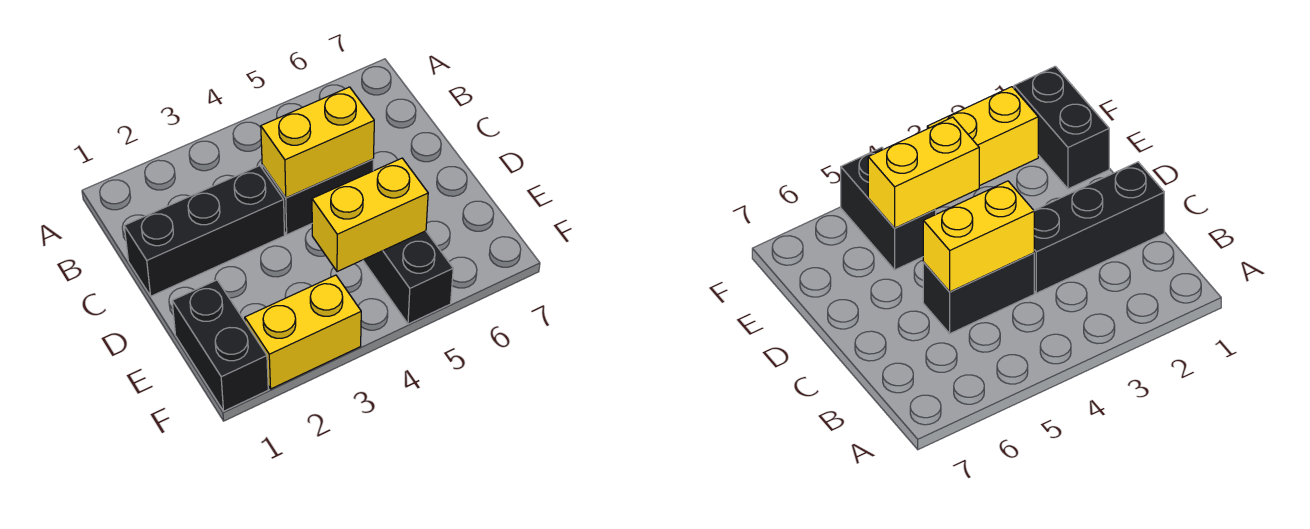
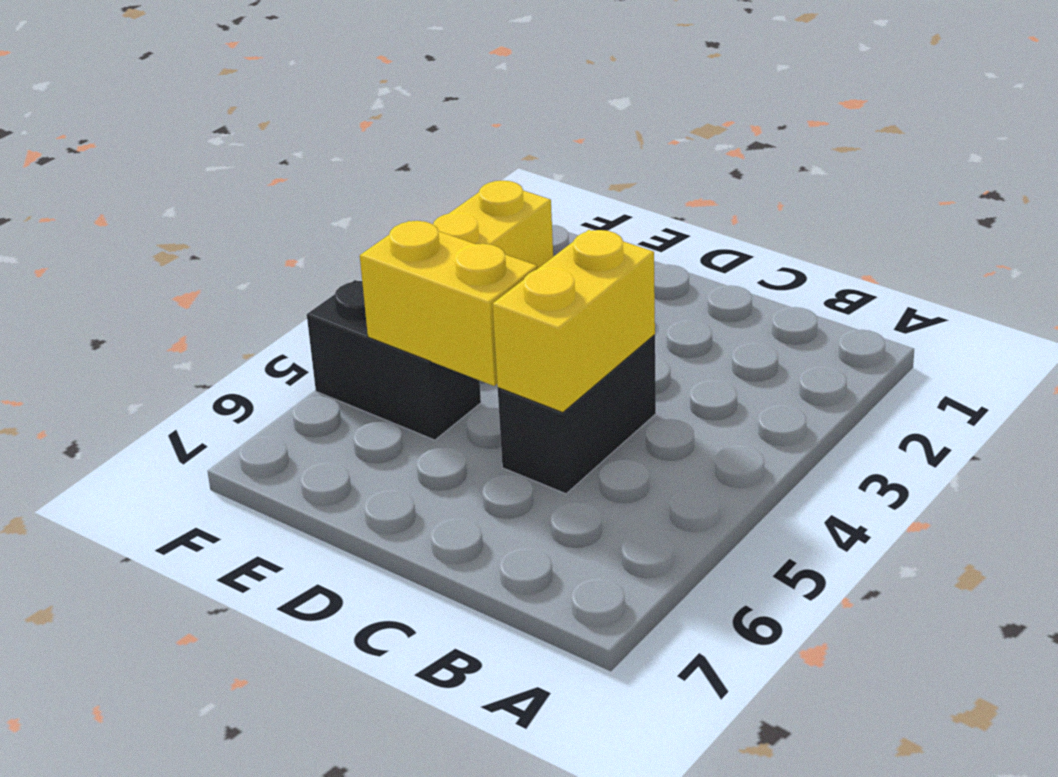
black brick C1:C3 level 1 -> none
black brick E1:F1 level 1 -> none
yellow brick E4:E5 level 2 -> yellow brick D5:E5 level 2

